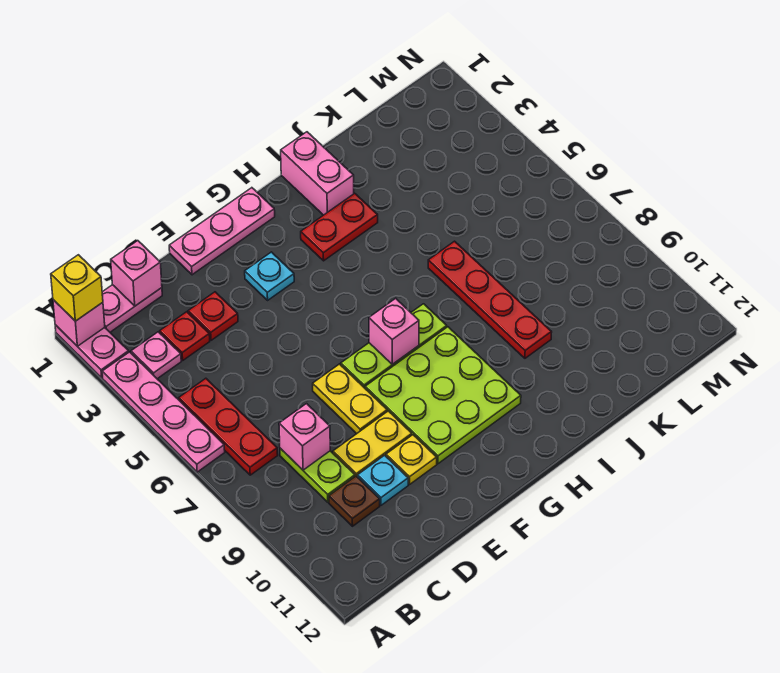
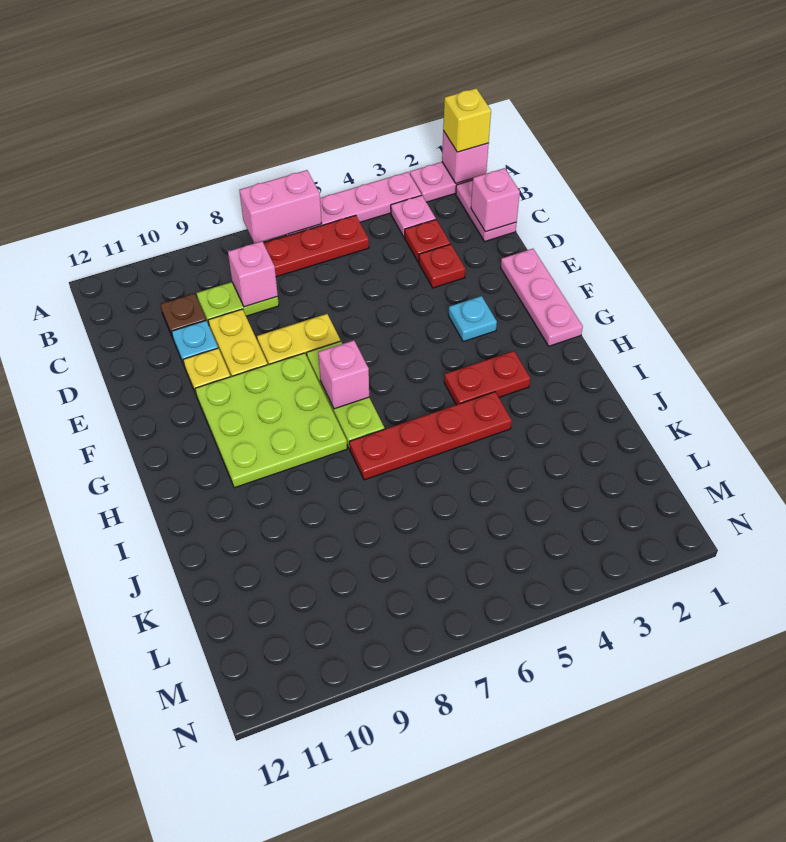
red plate H3:I3 level 1 -> red plate H3:H4 level 1
pink brick I1:I2 level 1 -> pink brick A6:A7 level 2
red plate J6:J9 level 1 -> red plate I4:I7 level 1

